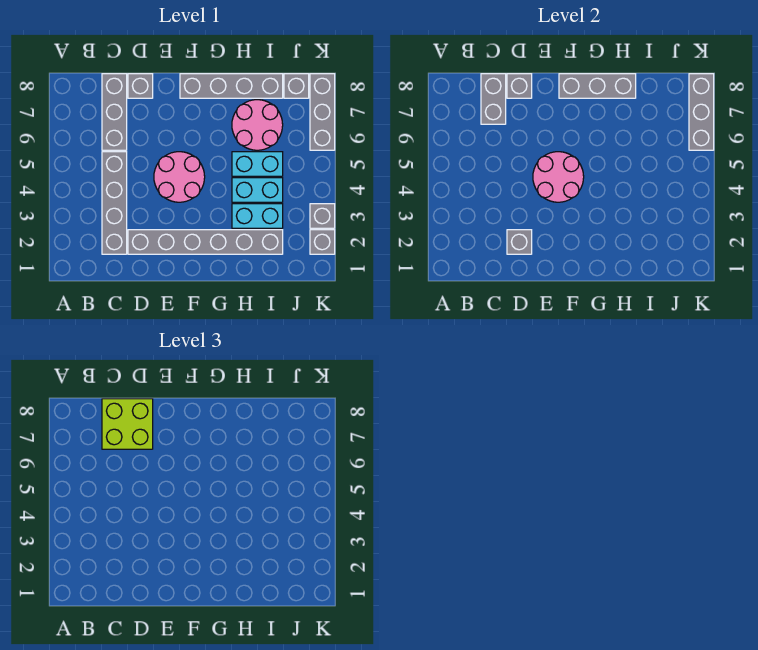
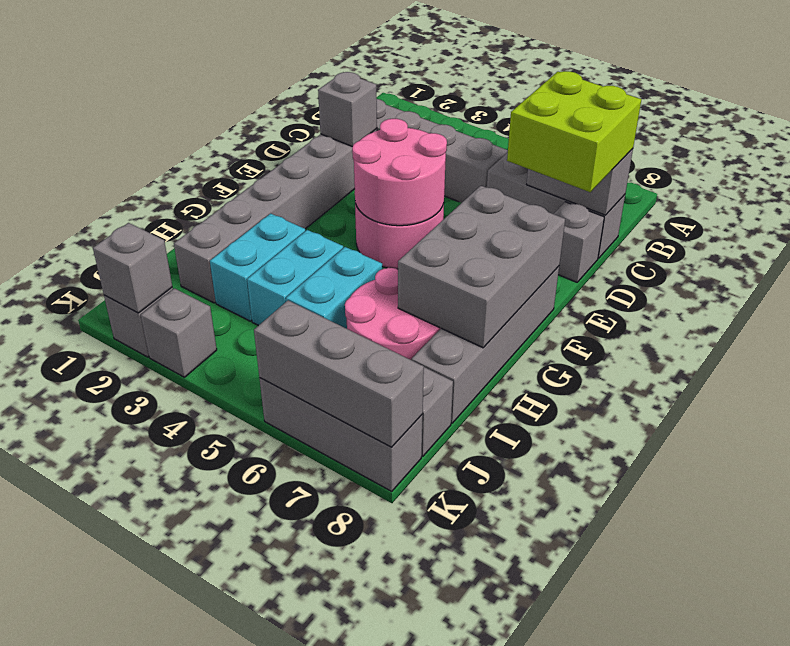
grey brick D8 level 2 -> grey brick K2 level 2
grey brick F8:H8 level 2 -> grey brick F7:H8 level 2

